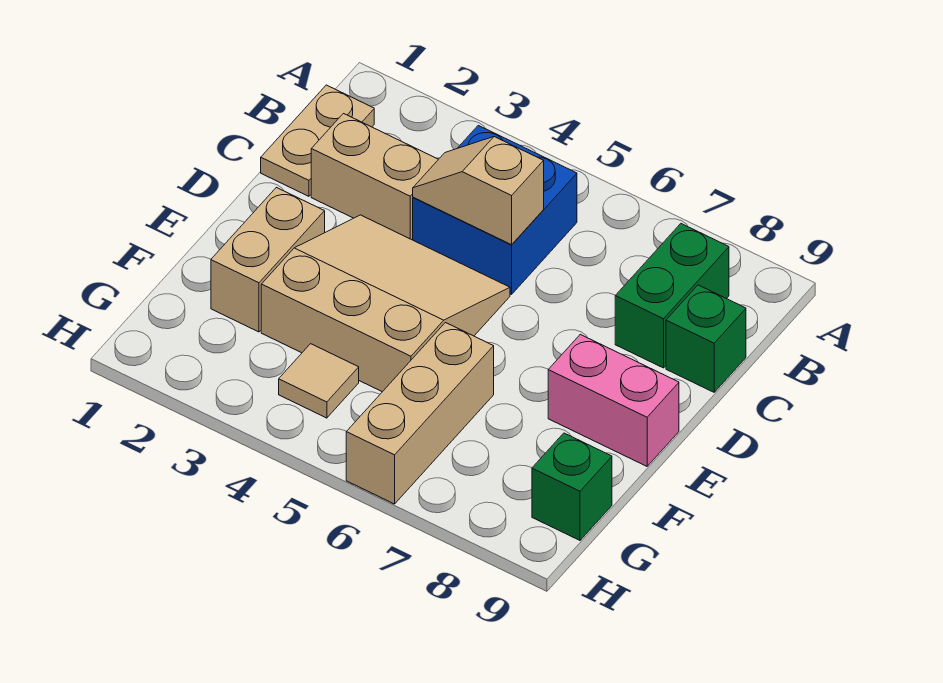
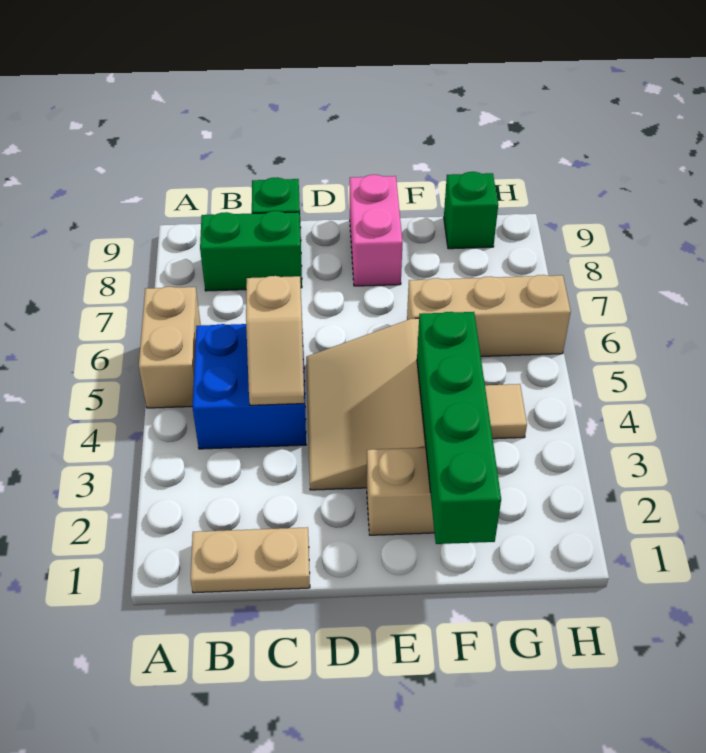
tan brick C2:C3 level 1 -> tan brick A5:A6 level 1
none -> green brick F1:F4 level 2

